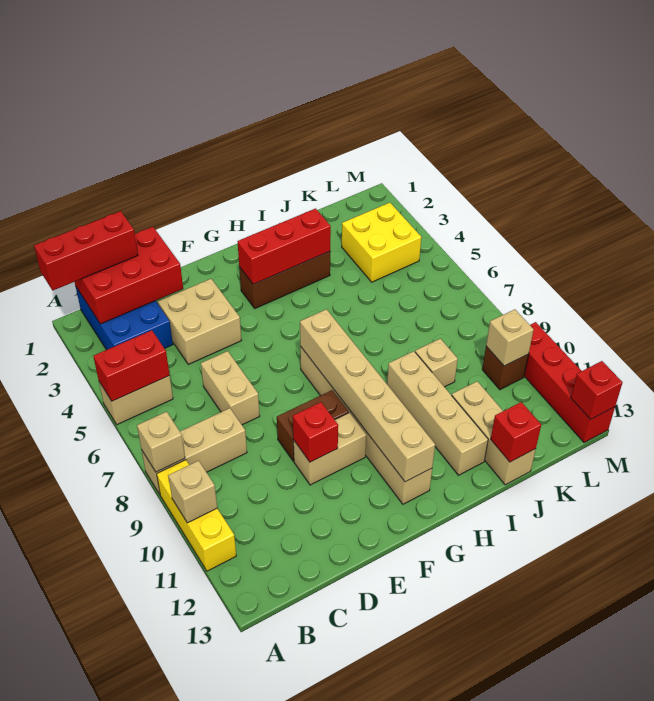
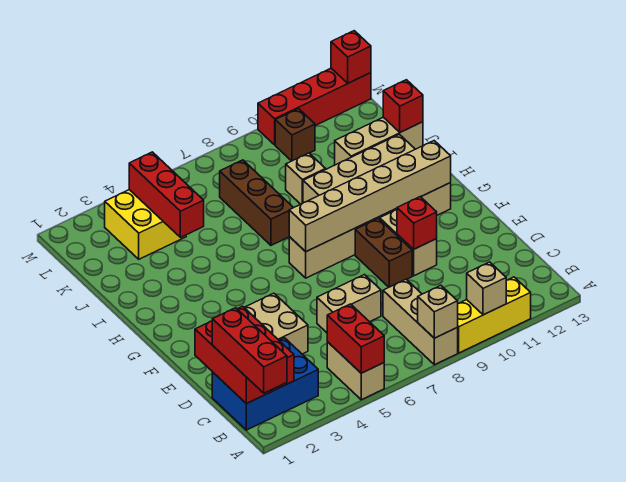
brown brick G3:I3 level 1 -> brown brick I7:K7 level 1
red brick G3:I3 level 2 -> red brick J4:L4 level 2
tan brick L10 level 2 -> none

